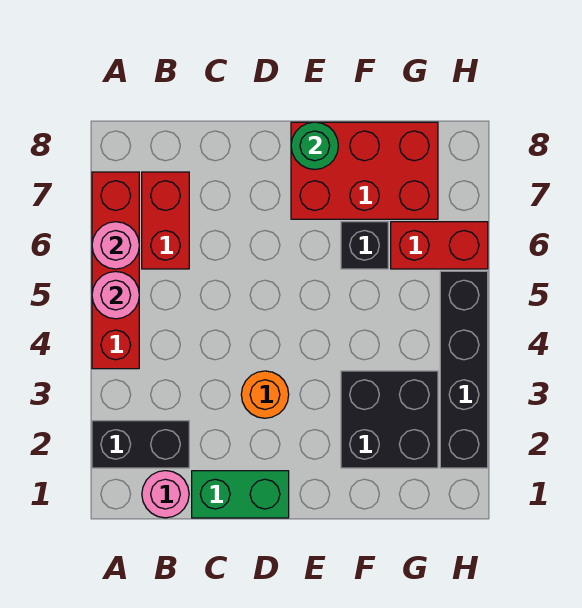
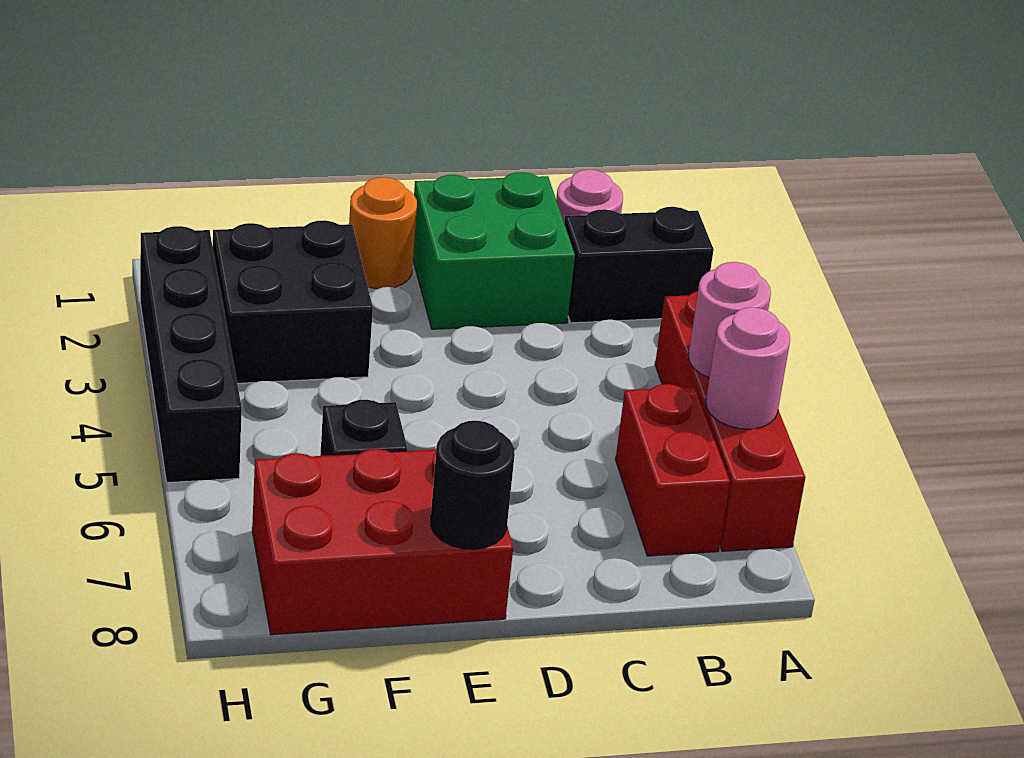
green brick C1:D1 level 1 -> green brick C1:D2 level 1
orange round brick D3 level 1 -> orange round brick E1 level 1
green round brick E8 level 2 -> black round brick E8 level 2
red brick G6:H6 level 1 -> none

